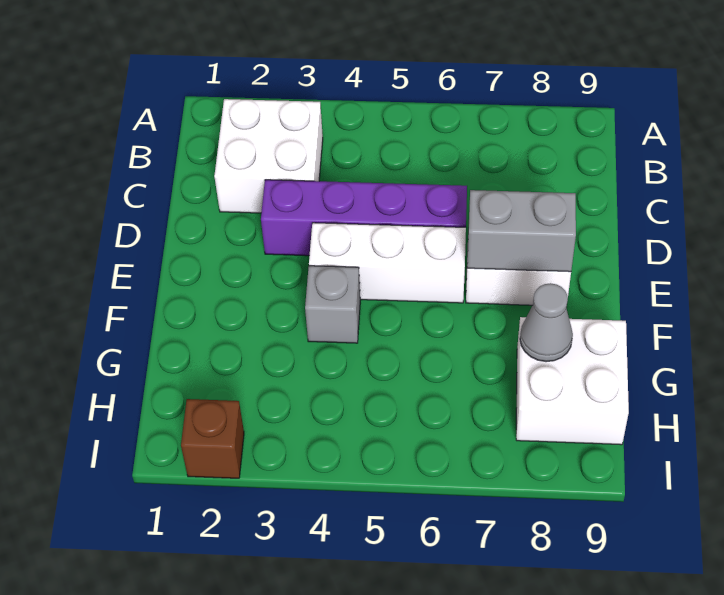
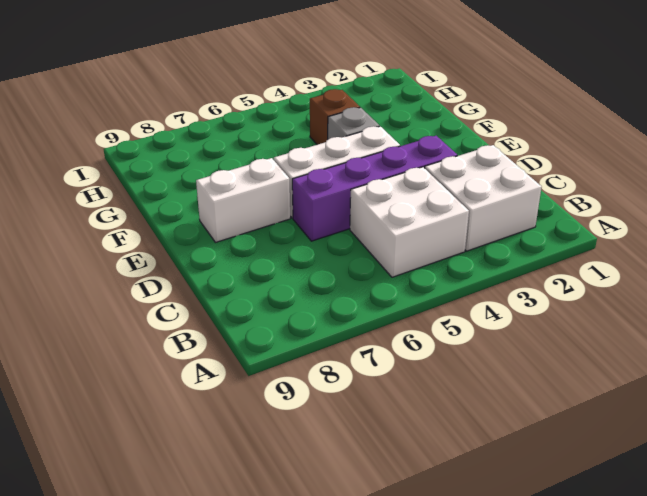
grey brick E7:E8 level 2 -> none
white brick G8:H9 level 1 -> white brick B4:C5 level 1
grey cone G8 level 2 -> none
brown brick I2 level 1 -> brown brick G4 level 1

